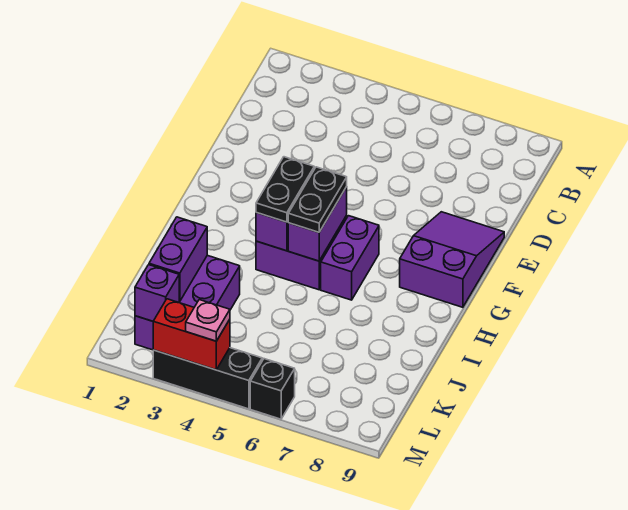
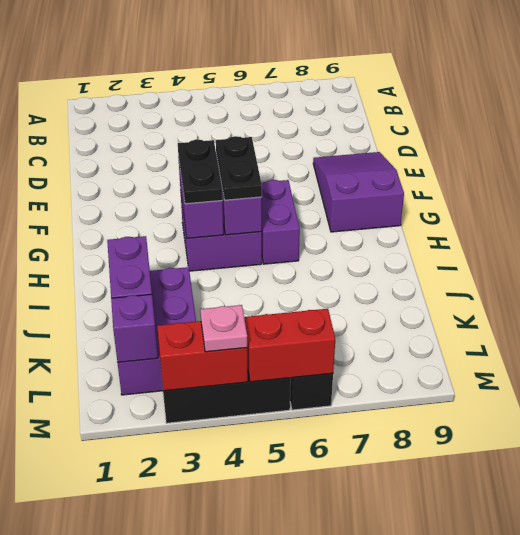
none -> red brick M5:M6 level 2

